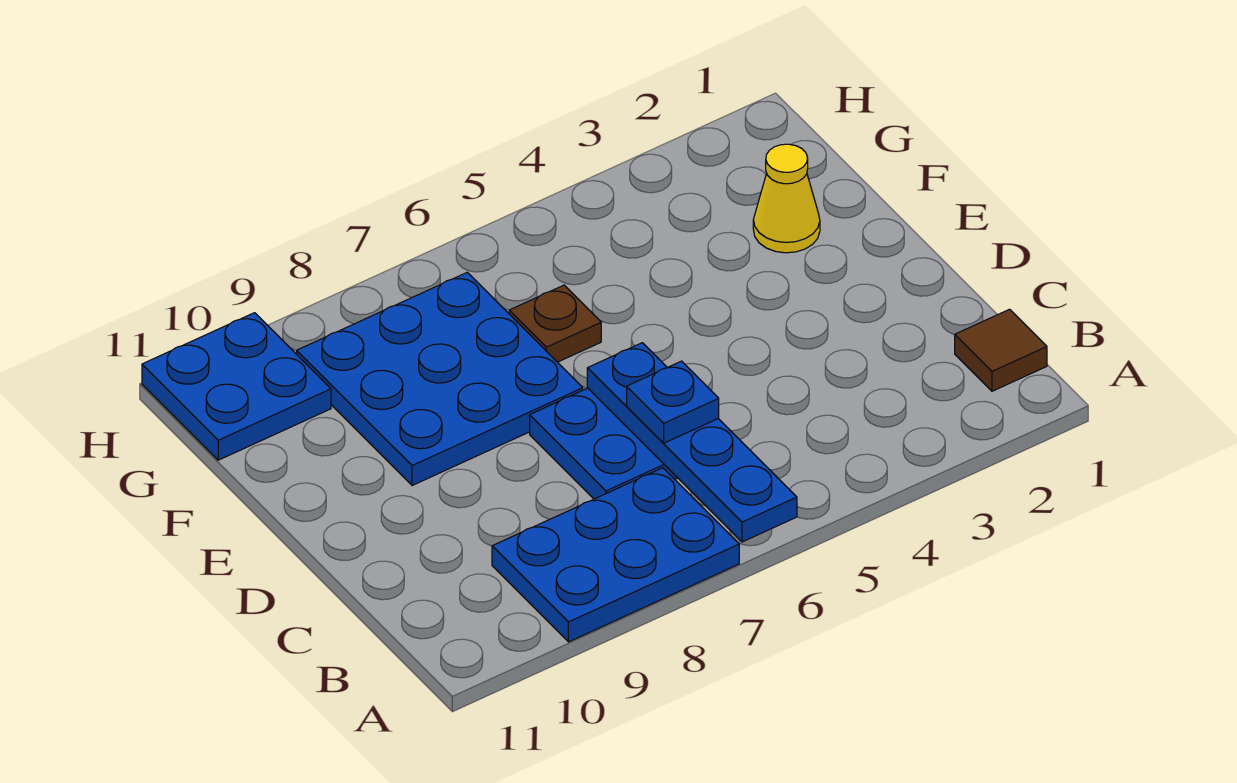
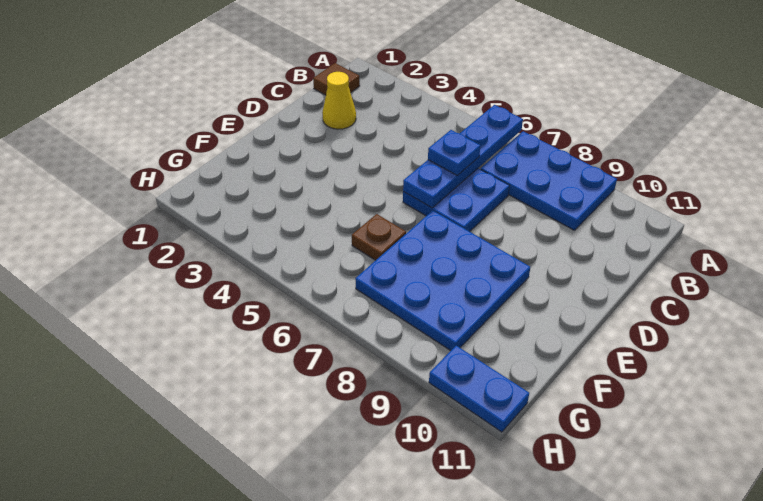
yellow cone F2 level 1 -> yellow cone C2 level 1
blue plate G10:H11 level 1 -> blue plate H10:H11 level 1

